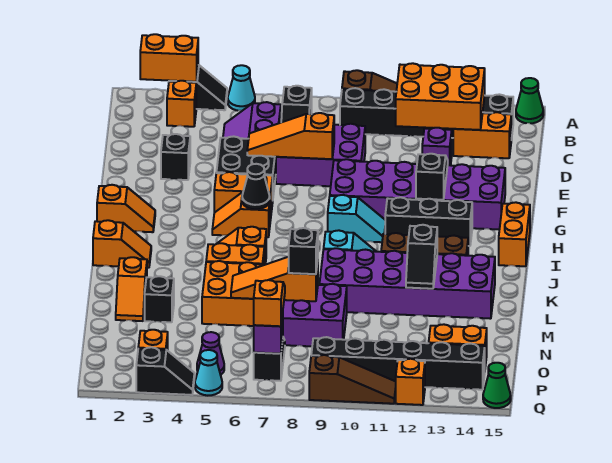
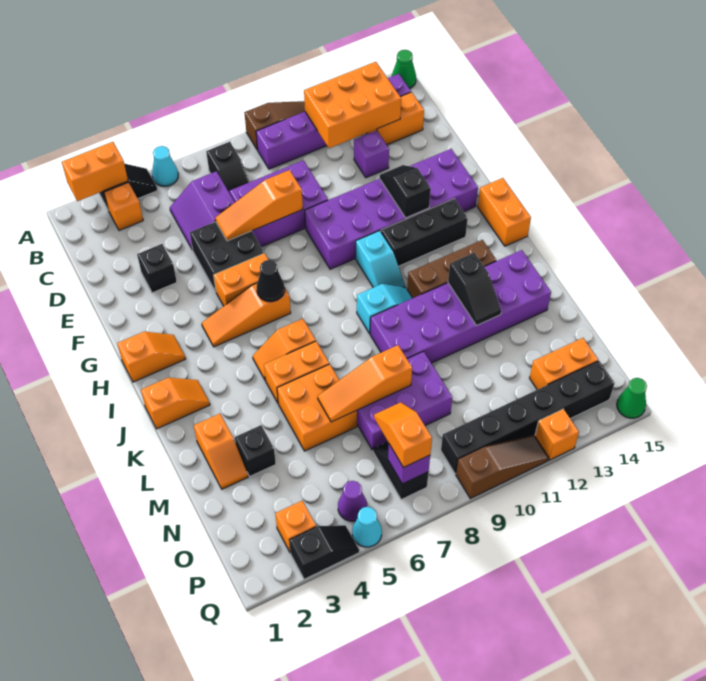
black brick B9:B14 level 1 -> purple brick B9:B14 level 1
orange slope H5:H6 level 1 top 6 -> orange slope H4:H6 level 1 top 6
cyan slope H9:H10 level 1 top 9 -> cyan slope H10:I10 level 1 top H
black brick M8 level 3 -> none

